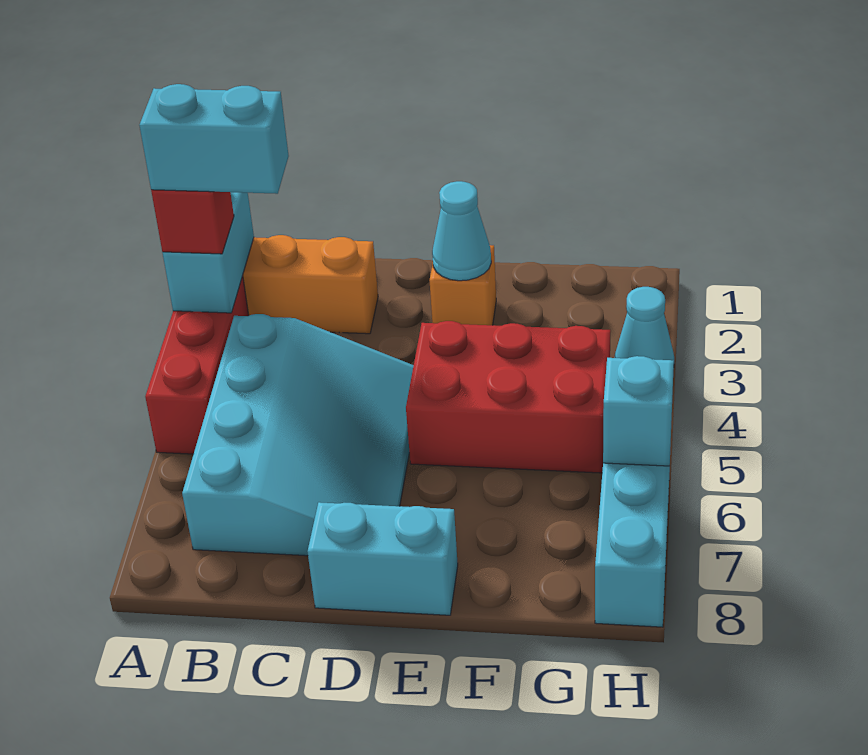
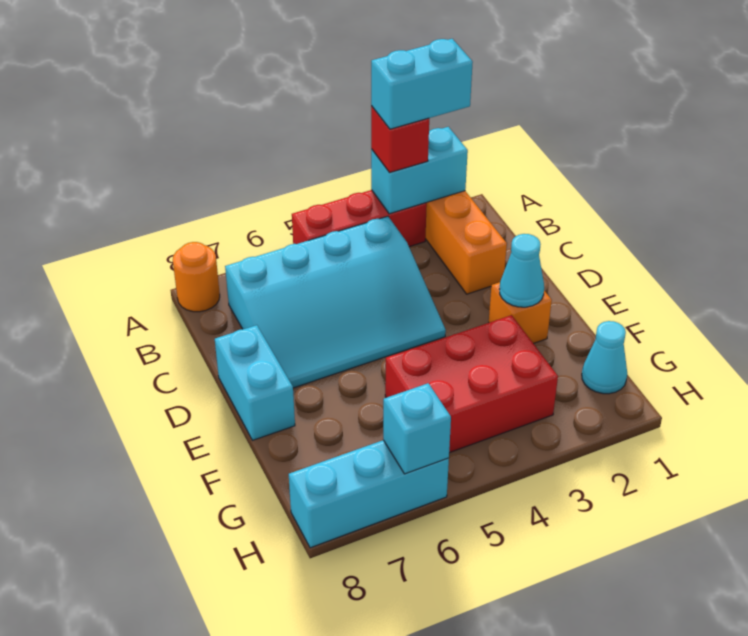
cyan brick A3:B3 level 4 -> cyan brick A2:A3 level 4
none -> orange round brick A8 level 1
red brick E4:G5 level 1 -> red brick F3:G5 level 1
cyan cone H3 level 1 -> cyan cone G1 level 1

